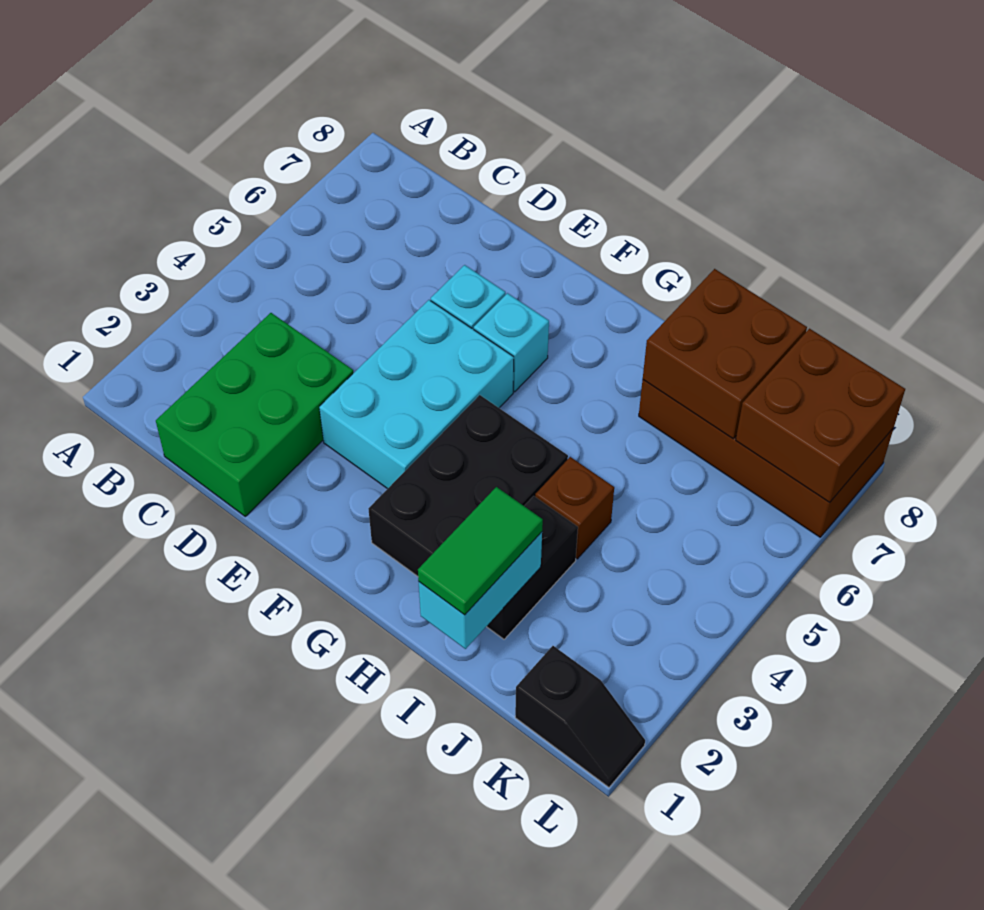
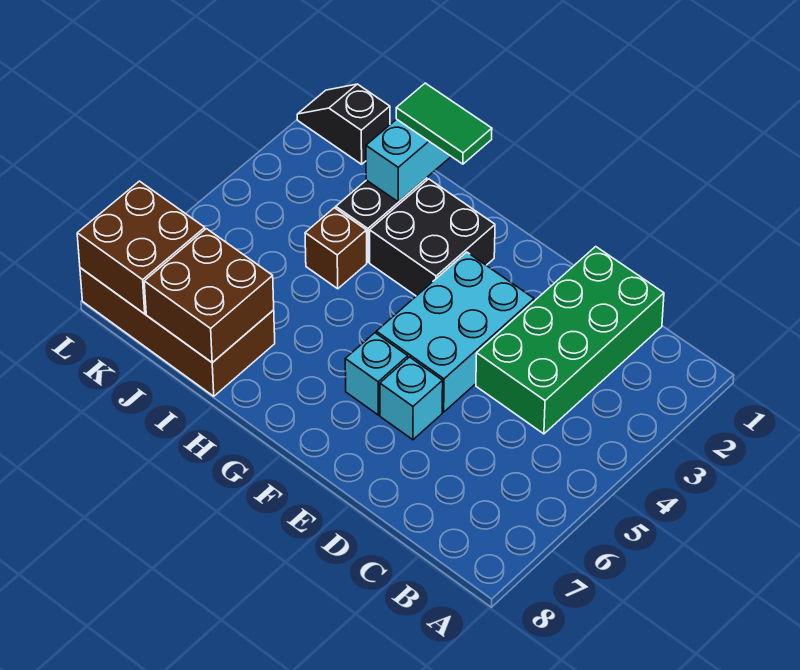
green brick C1:D3 level 1 -> green brick C1:D4 level 1
black brick G2:H4 level 1 -> black brick G2:H3 level 1
green tile I1:I2 level 3 -> green tile H1:I1 level 3

